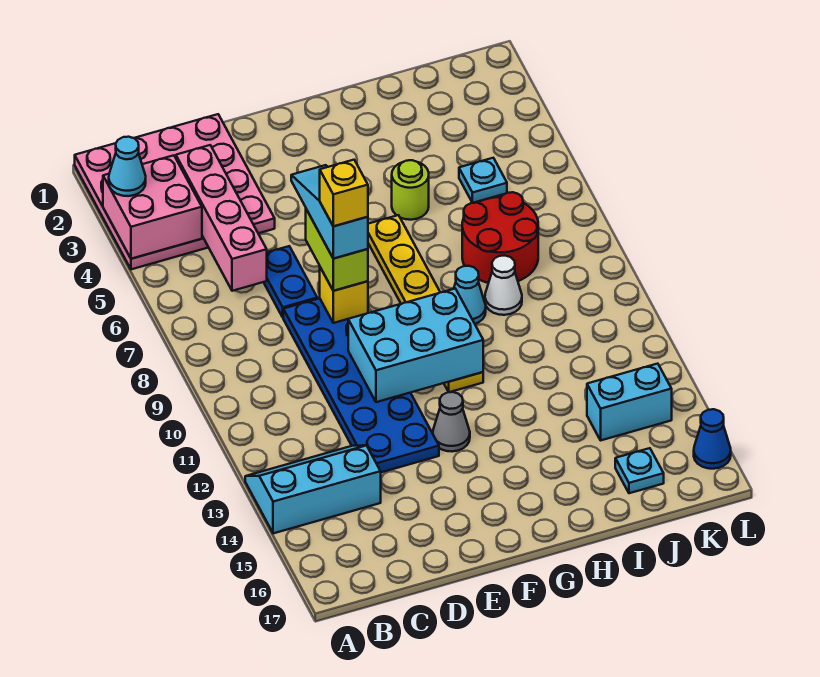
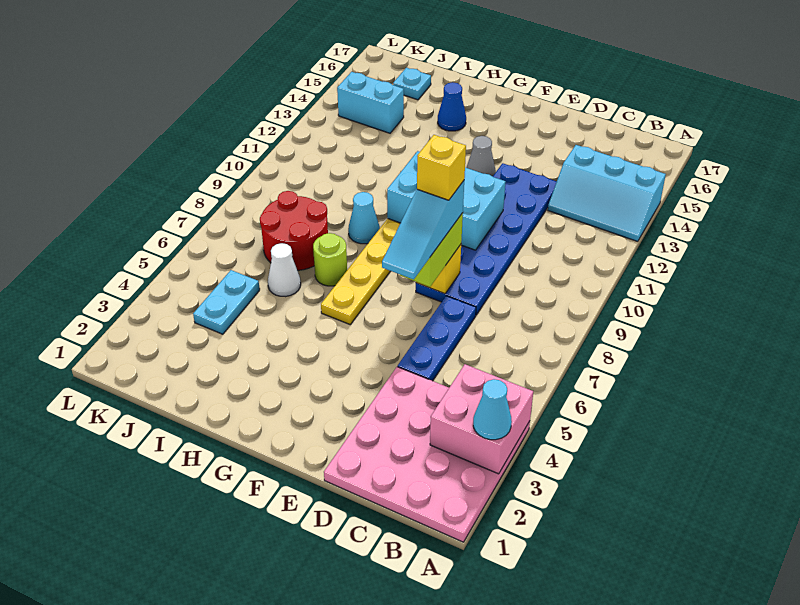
pink brick C3:C6 level 2 -> none
blue plate D6:D7 level 1 -> blue plate D5:D7 level 1
lime round brick H5 level 1 -> lime round brick H7 level 1
white cone I9 level 1 -> white cone I6 level 1
cyan plate J5 level 1 -> cyan plate J4:J5 level 1
blue cone L16 level 1 -> blue cone H15 level 1

